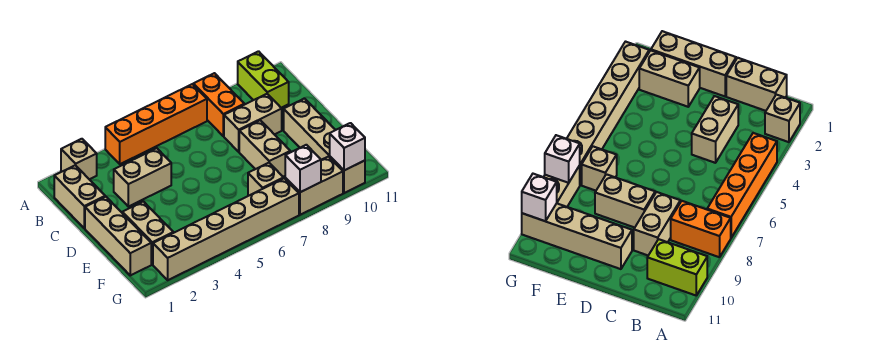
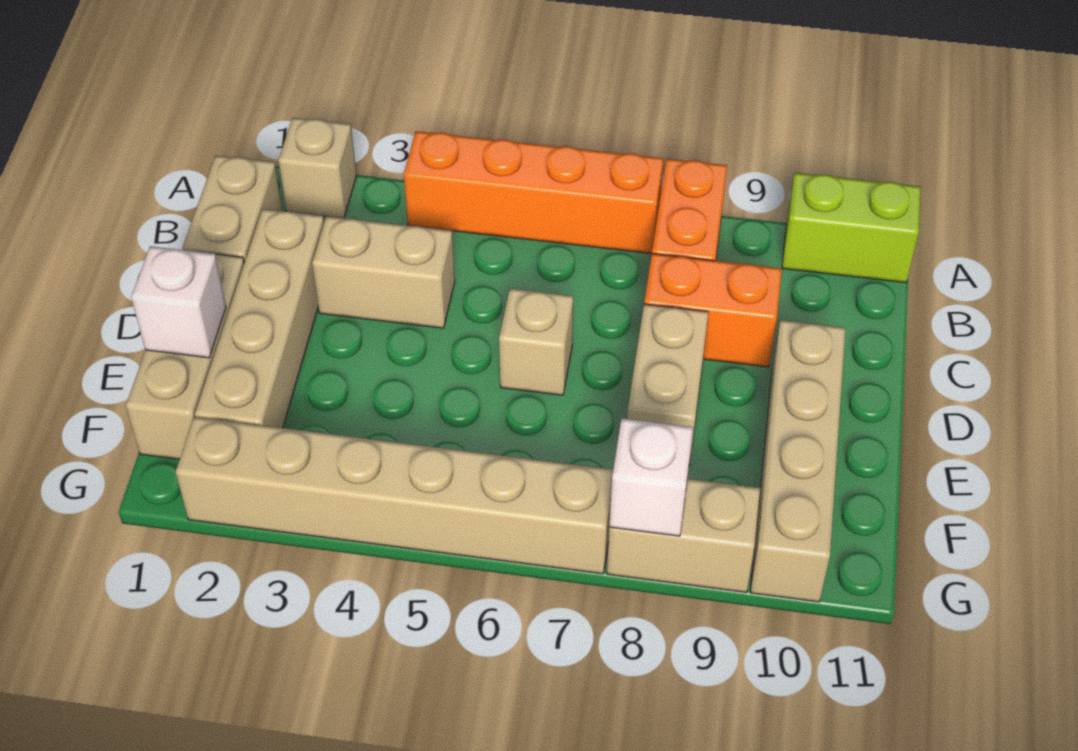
lime brick A10:B10 level 1 -> lime brick A10:A11 level 1
tan brick C8:C9 level 1 -> orange brick C8:C9 level 1
tan brick E2:F2 level 1 -> tan brick C2:F2 level 1
tan brick F7 level 1 -> tan brick D6 level 1
white brick G10 level 2 -> white brick E1 level 2

